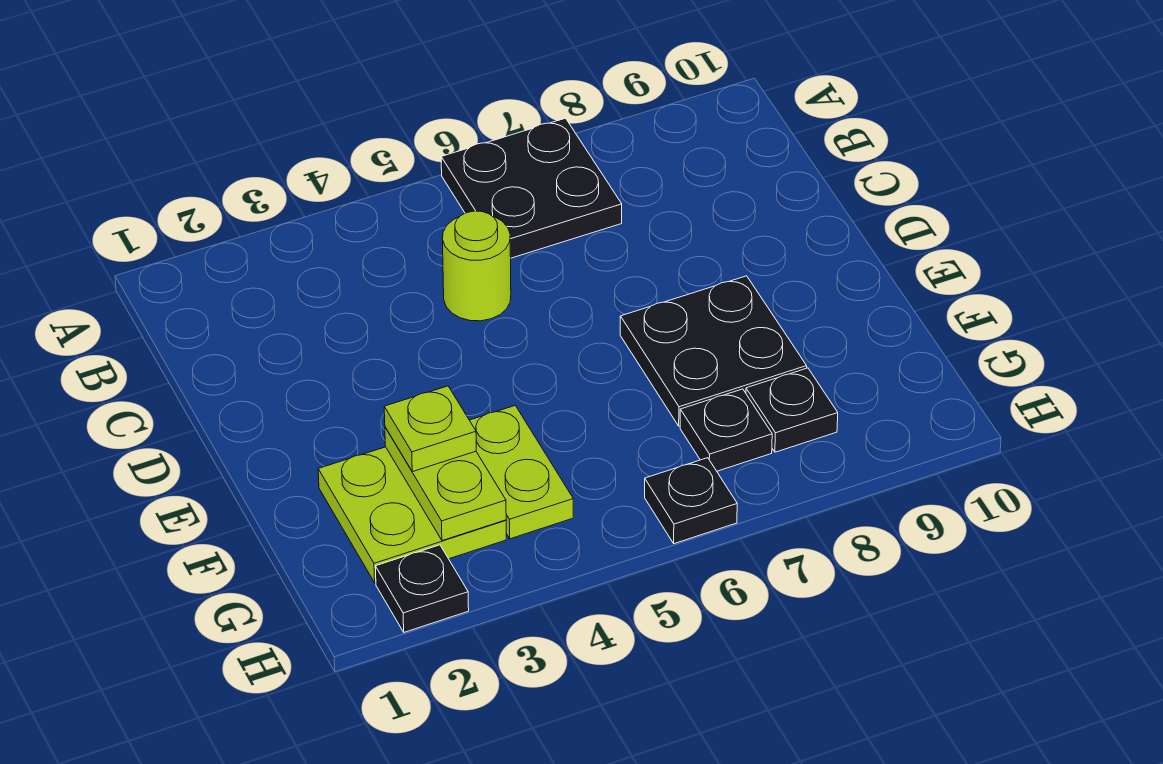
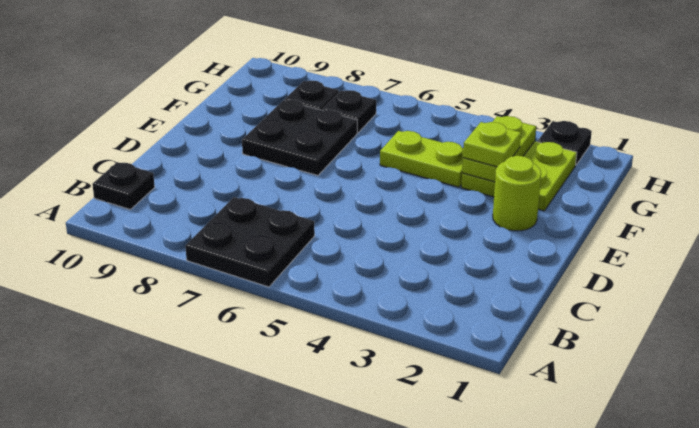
lime round brick C5 level 1 -> lime round brick E2 level 1
lime plate F4:G4 level 1 -> lime plate F4:F5 level 1
black plate H6 level 1 -> black plate B10 level 1

